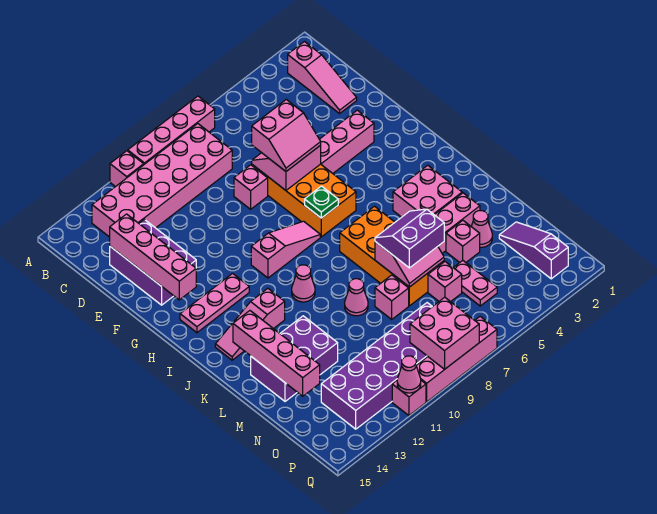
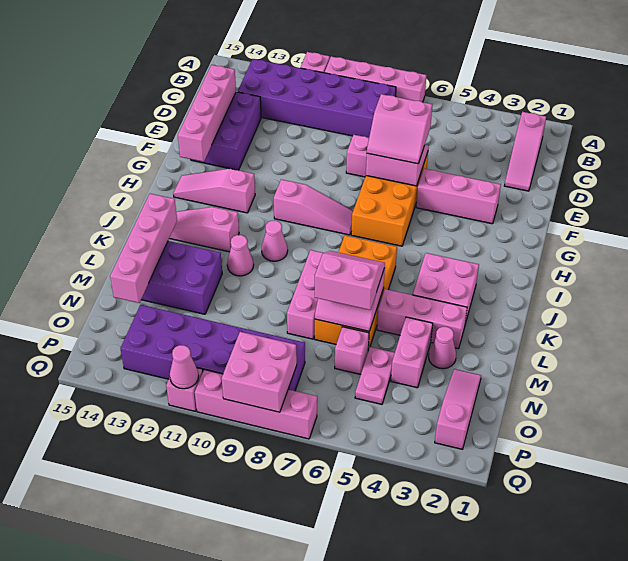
pink brick B8:C13 level 1 -> purple brick B8:C13 level 1
green plate H7 level 2 -> none
pink plate H12:H14 level 1 -> pink slope H12:H14 level 1 top 12
purple slope L6:M7 level 3 top M -> pink slope L6:M7 level 3 top M
pink cone L9 level 1 -> pink cone K11 level 1
pink brick M4 level 1 -> pink brick M4:N4 level 1
pink brick M8 level 1 -> pink brick K8:M8 level 1
purple slope N2:P2 level 1 top P -> pink slope N2:P2 level 1 top P

